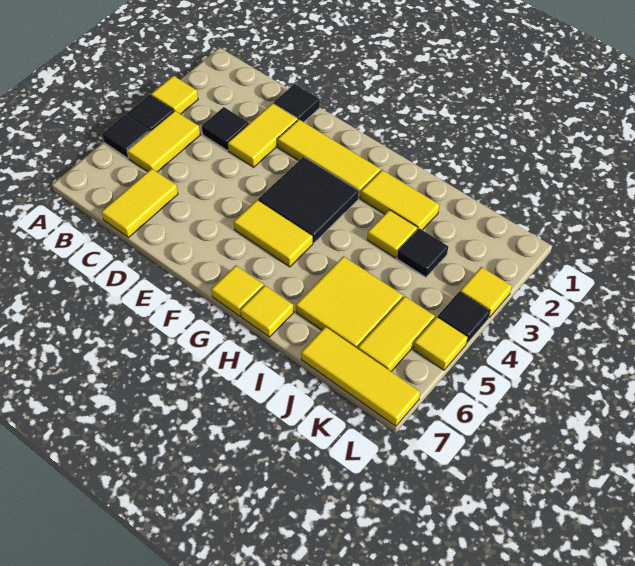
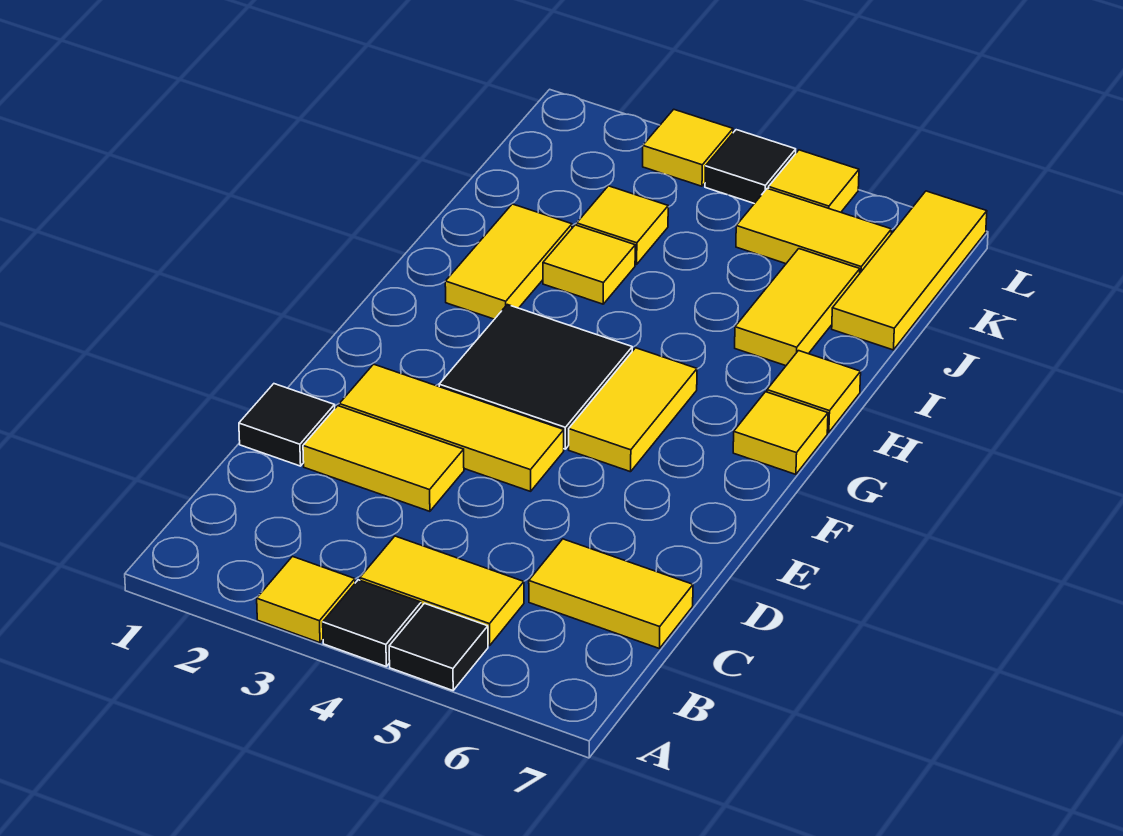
black tile C3 level 1 -> none
yellow tile E2:G2 level 1 -> yellow tile E2:E4 level 1
yellow tile I5:J6 level 1 -> yellow tile I6:J6 level 1
black tile J3 level 1 -> yellow tile J3 level 1

